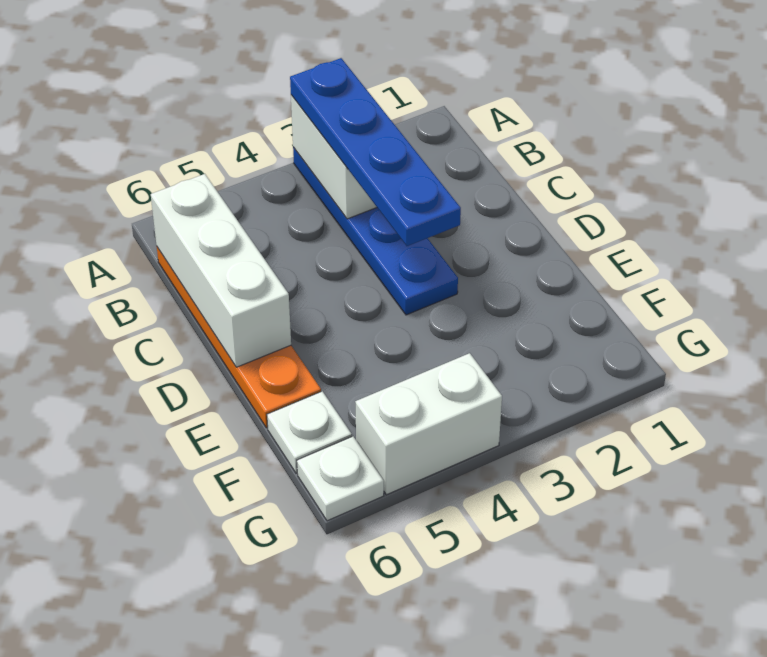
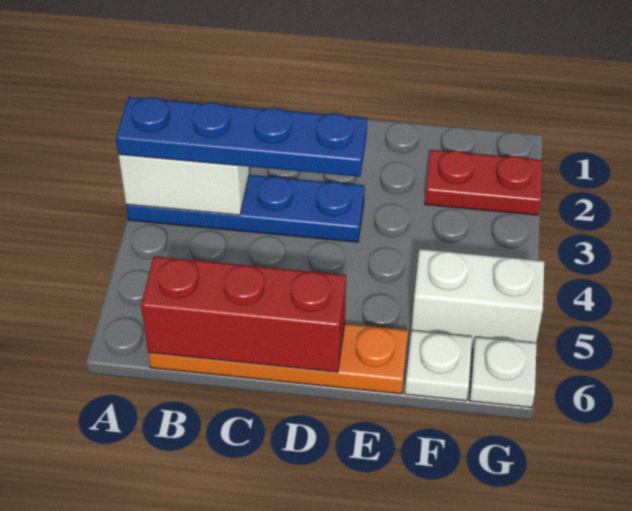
white brick B6:D6 level 2 -> red brick B6:D6 level 2
none -> red plate F2:G2 level 1
white brick G4:G5 level 1 -> white brick F5:G5 level 1

